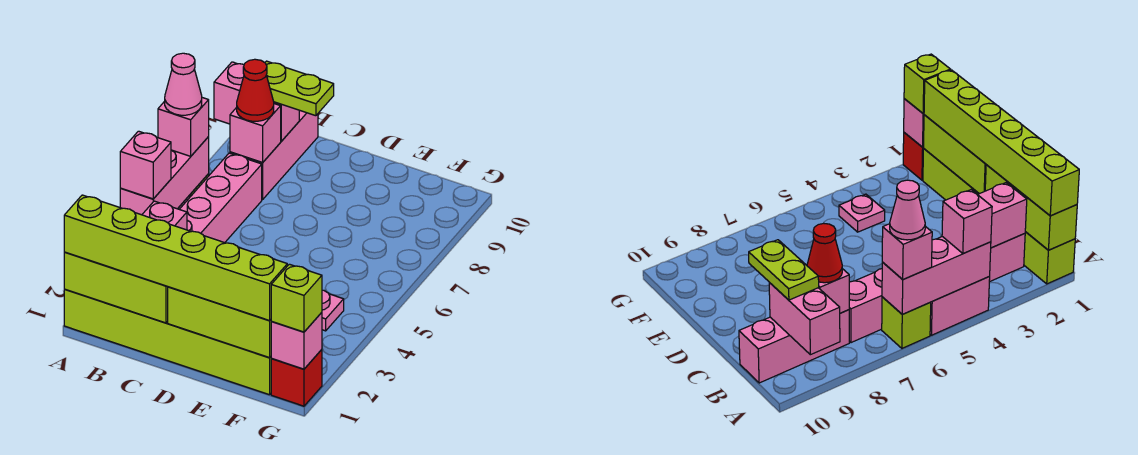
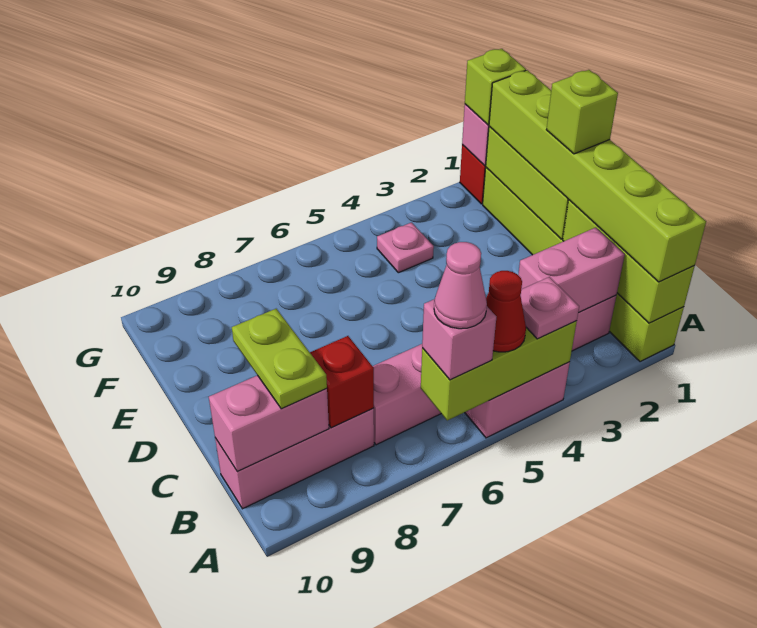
pink brick A4:A6 level 2 -> lime brick A4:A6 level 2
pink brick A4 level 3 -> pink plate A4 level 3
lime brick A6 level 1 -> lime brick D1 level 4
pink brick A9:B9 level 2 -> pink brick B9:B10 level 2
pink brick B8 level 2 -> red brick B8 level 2
red cone B8 level 3 -> red cone A5 level 3

